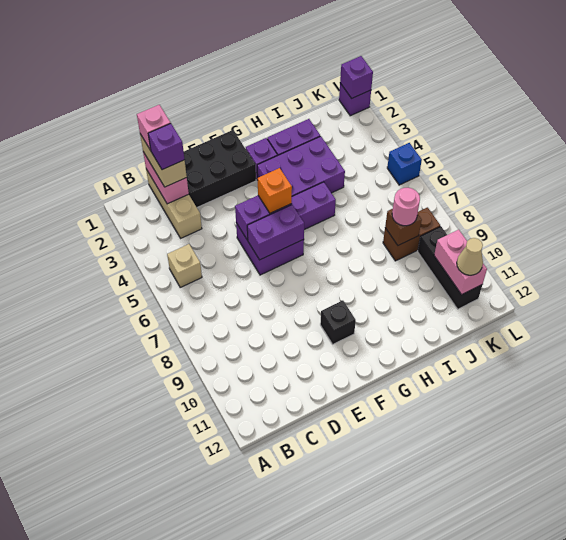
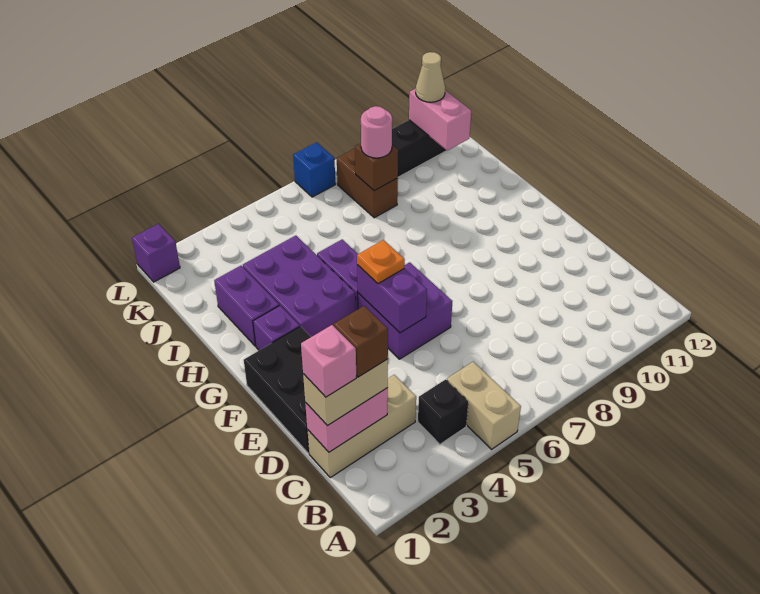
tan brick B5 level 1 -> tan brick A5:B5 level 1
purple brick C2 level 4 -> brown brick C2 level 4
purple brick E6:F6 level 2 -> none
orange brick F5 level 3 -> orange plate F5 level 3
black brick F10 level 1 -> black brick B4 level 1
pink brick K10:K11 level 2 -> pink brick J11:K11 level 2
purple brick L1 level 2 -> none
blue brick L5 level 1 -> blue brick L7 level 1

